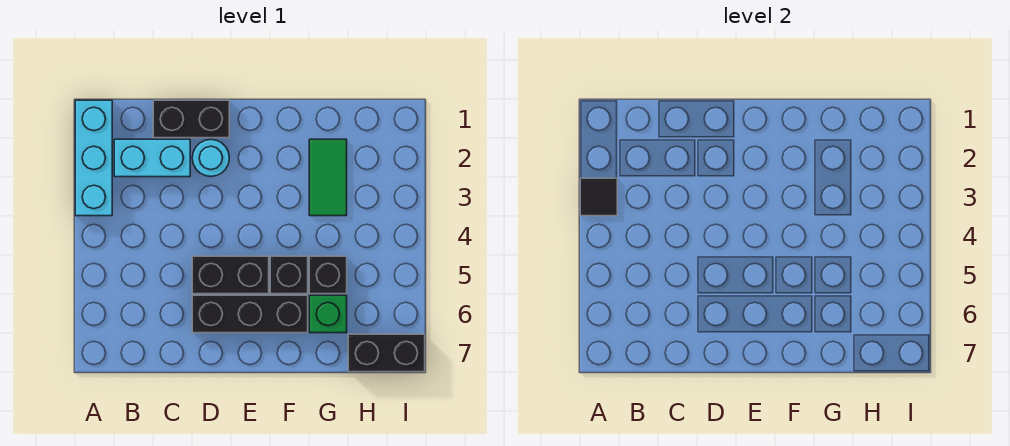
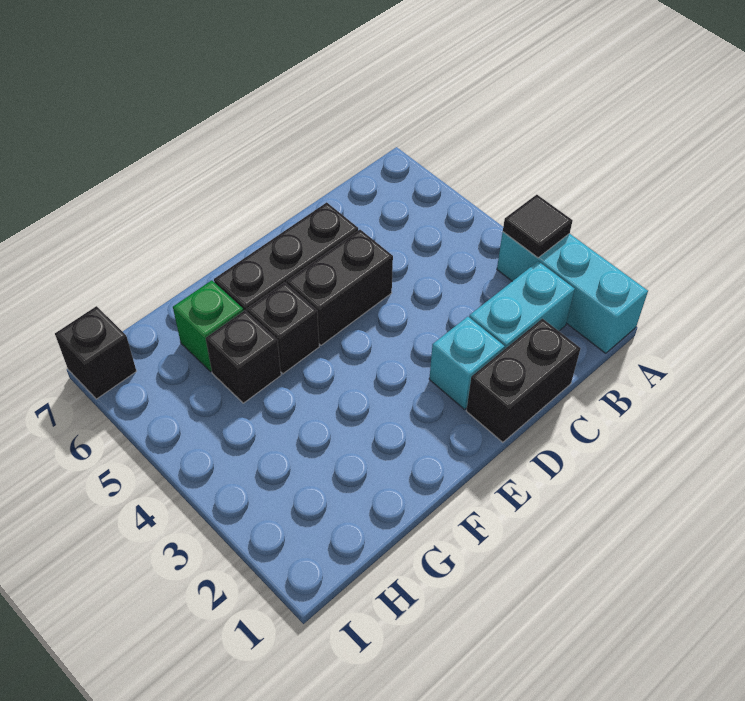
cyan round brick D2 level 1 -> cyan brick D2 level 1
green tile G2:G3 level 1 -> none
black brick H7:I7 level 1 -> black brick I7 level 1

